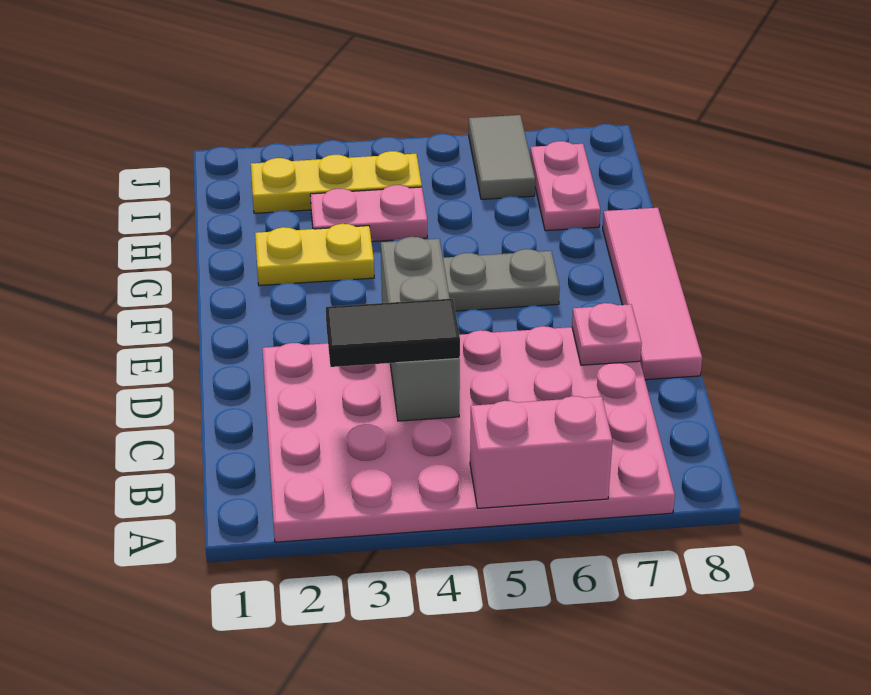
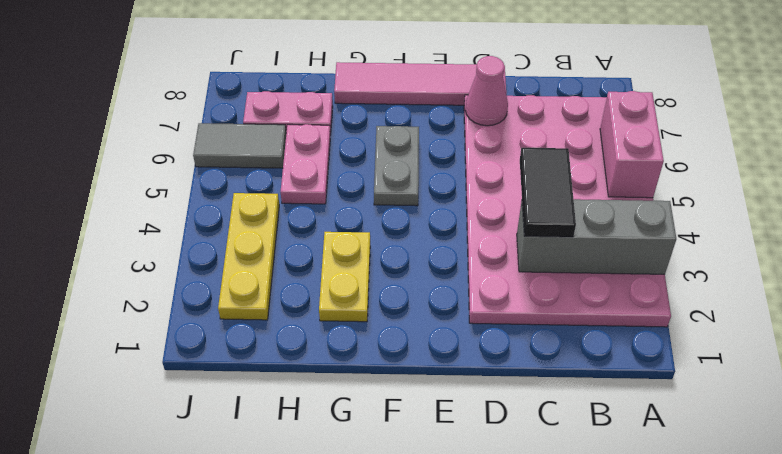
grey brick C4:E4 level 2 -> grey brick A3:C3 level 2
pink plate D7 level 2 -> pink cone D7 level 2
pink plate H3:H4 level 1 -> pink plate H5:H6 level 1

